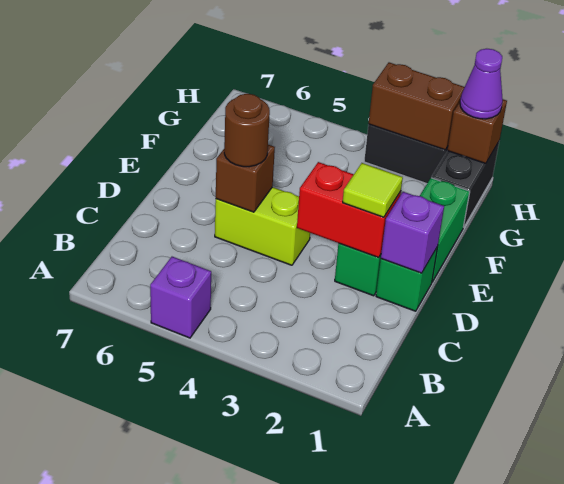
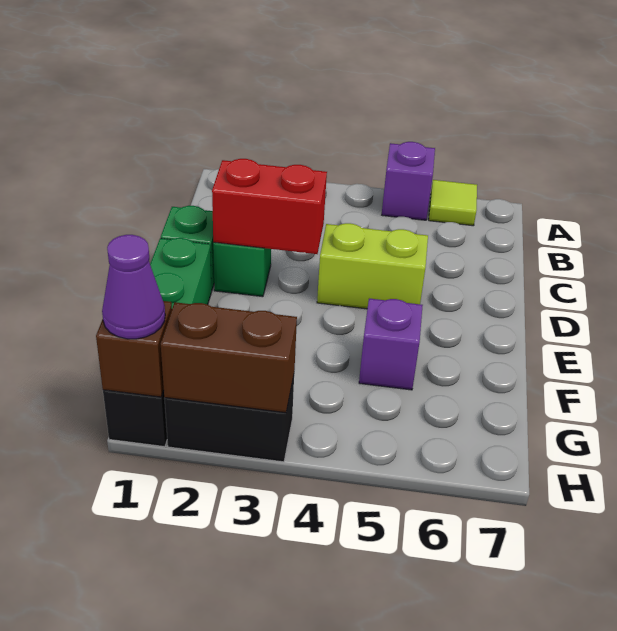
purple brick D1 level 2 -> purple brick F5 level 1
lime tile D2 level 3 -> lime tile A6 level 1
brown brick D5 level 2 -> none
brown round brick D5 level 3 -> none

